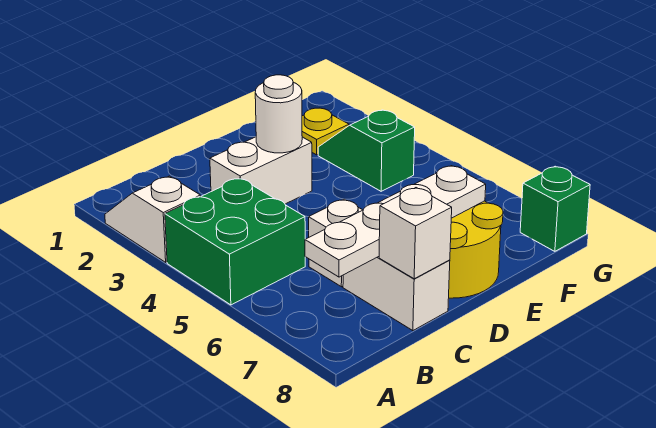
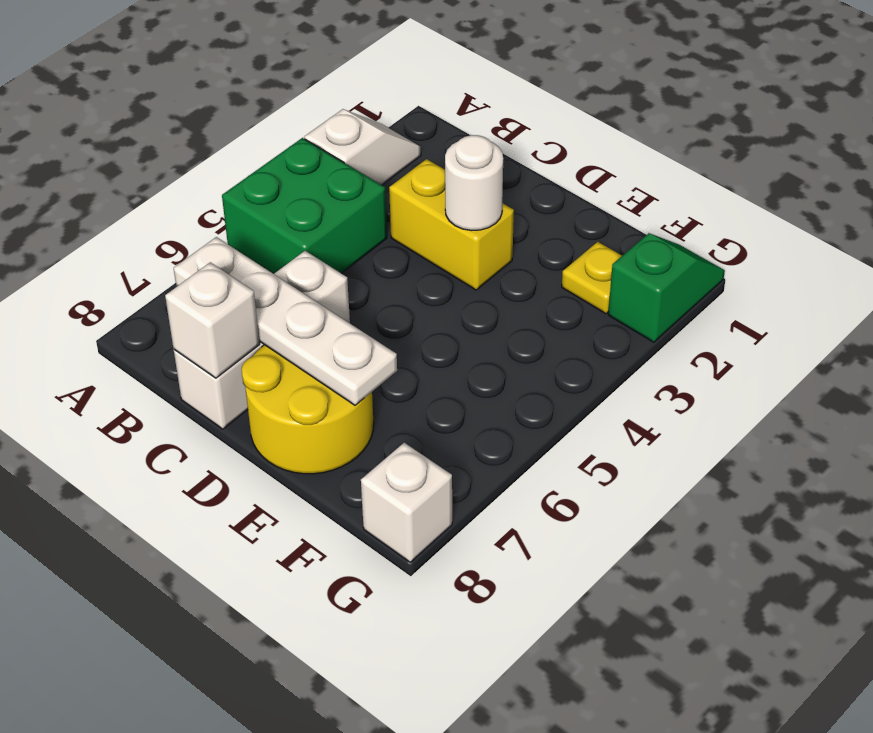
white brick C3:D3 level 1 -> yellow brick C3:D3 level 1
green slope F3:F4 level 1 top 4 -> green slope G1:G2 level 1 top 2
green brick G8 level 1 -> white brick G8 level 1

